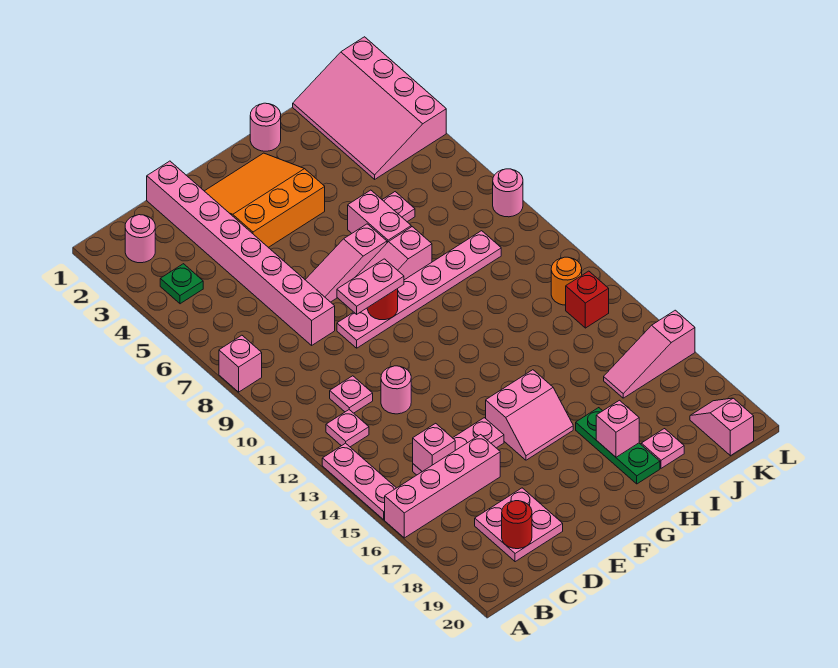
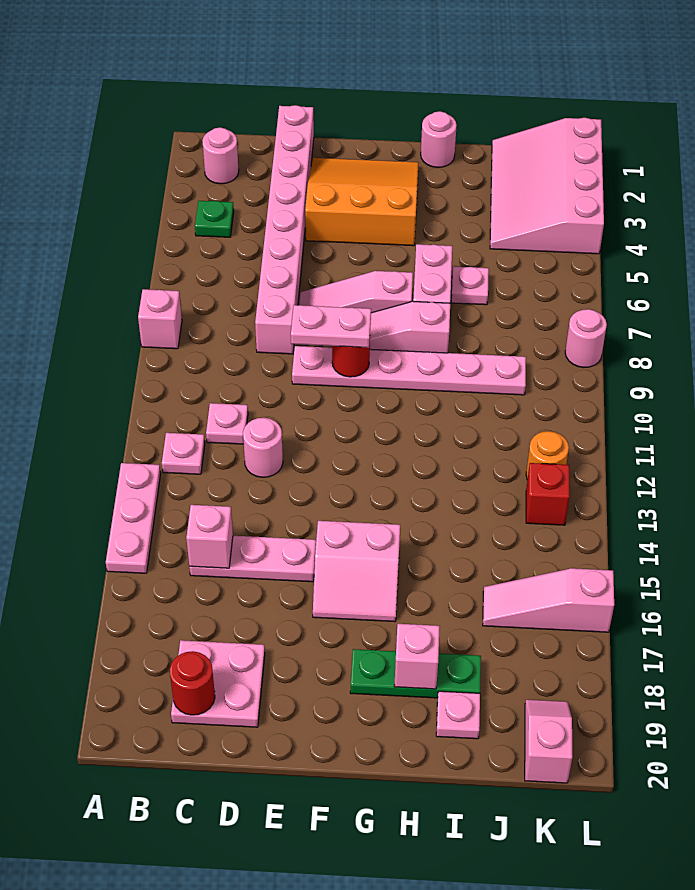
pink brick A16:D16 level 1 -> none
green plate H17:H19 level 1 -> green plate G18:I18 level 1

